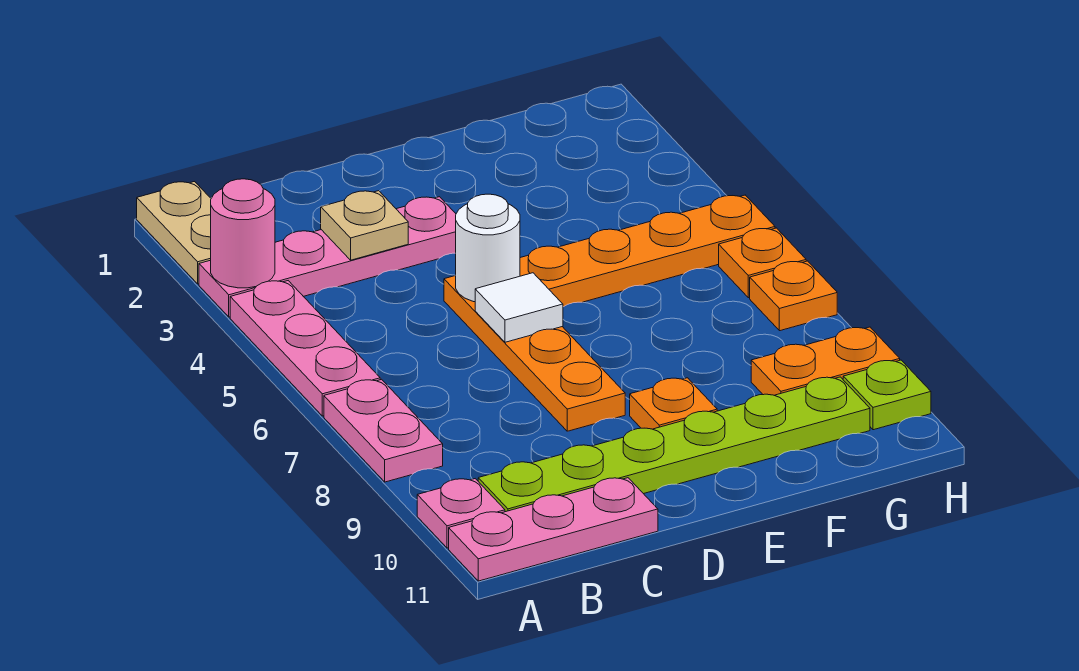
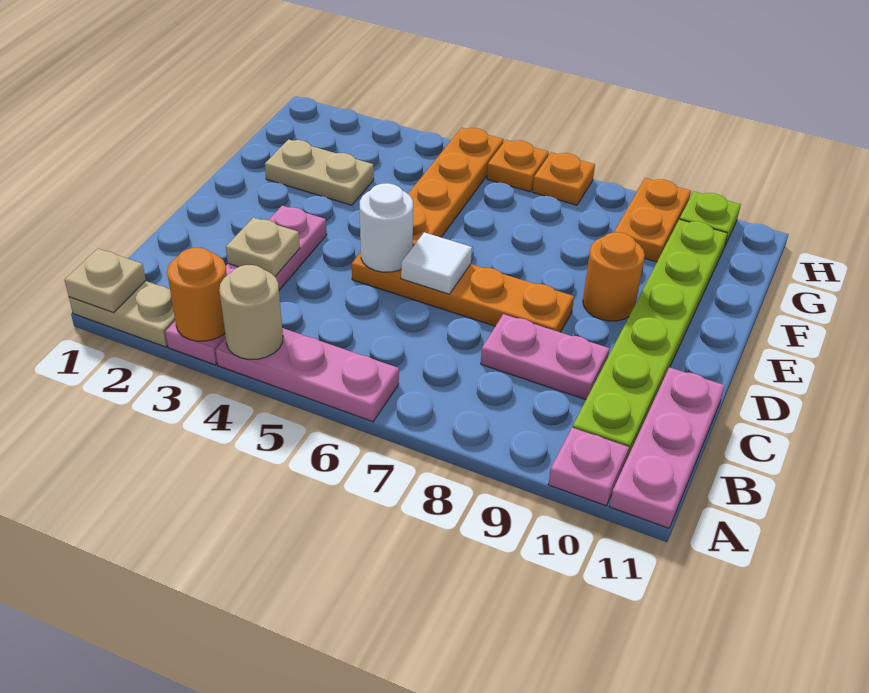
none -> tan plate A1 level 2
pink round brick A3 level 2 -> orange round brick A3 level 2
none -> tan round brick A4 level 2
pink plate A7:A8 level 1 -> pink plate C8:C9 level 1
orange plate E9 level 1 -> orange round brick E9 level 1
none -> tan plate F2:F3 level 1

